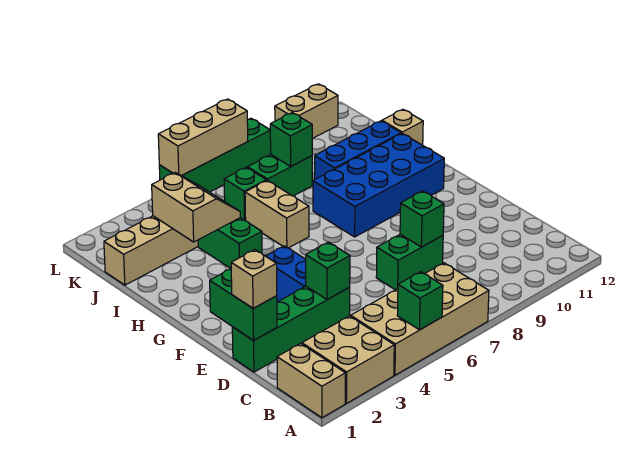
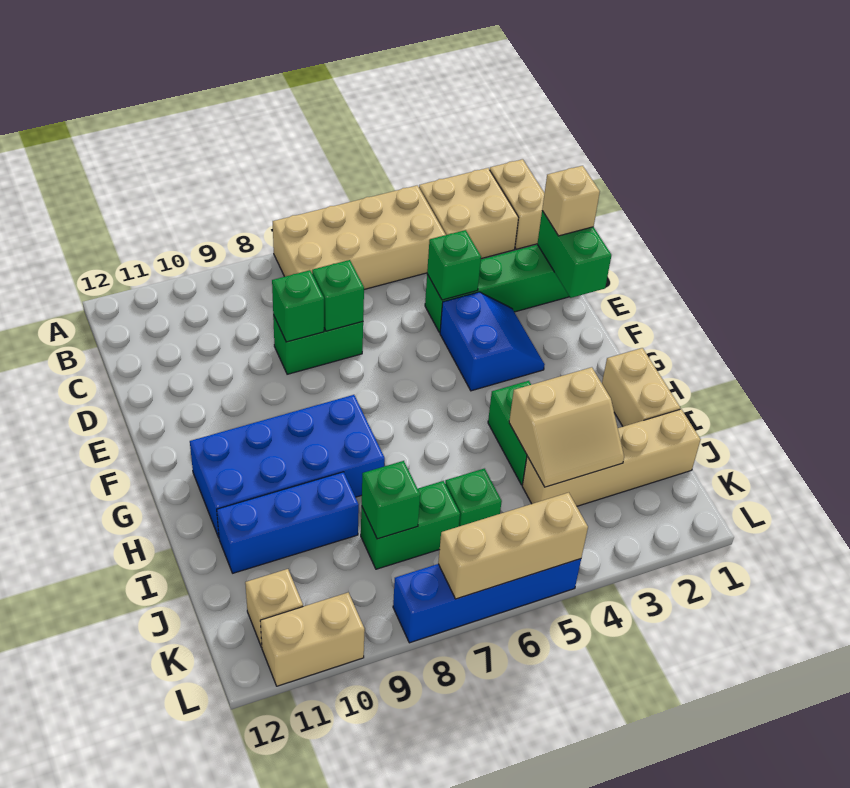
green brick A5 level 2 -> green brick D7 level 2
tan brick H6:I6 level 1 -> tan brick H1:I1 level 1
tan slope I3:J4 level 2 top 3 -> tan slope I3:J4 level 2 top I
tan brick I12 level 1 -> tan brick K11 level 1
green brick L5:L8 level 1 -> blue brick L5:L8 level 1

